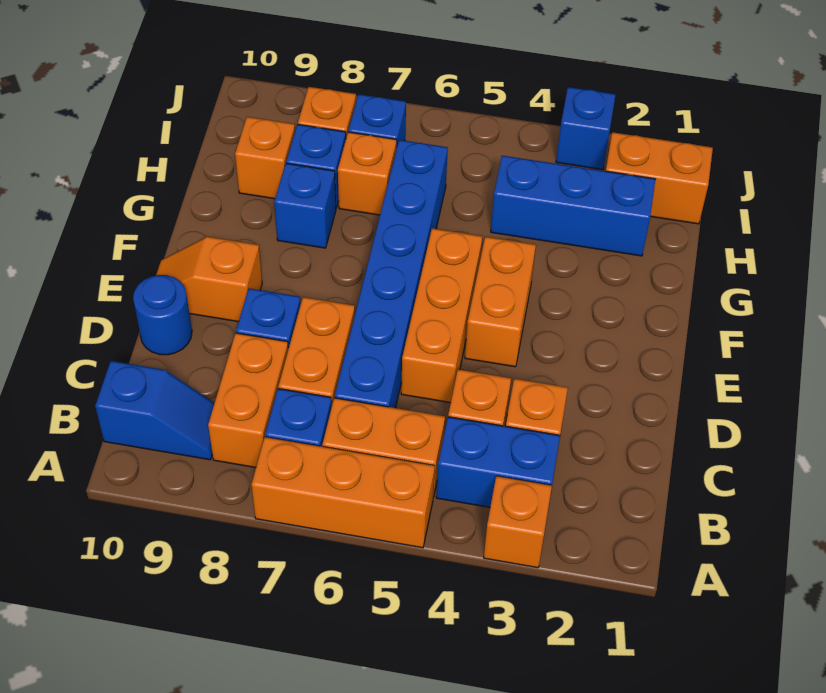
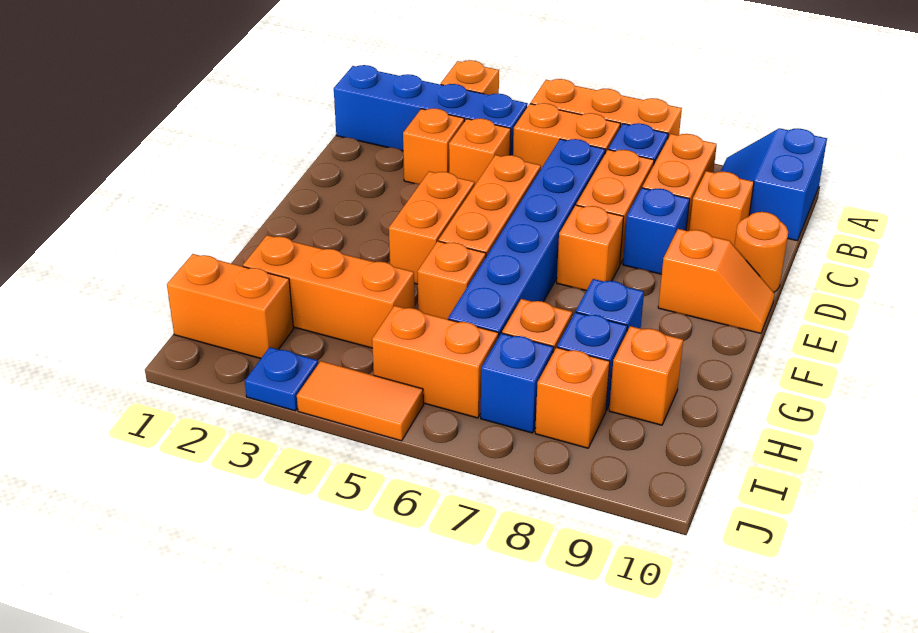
blue brick B3:B4 level 1 -> blue brick B1:B4 level 1
blue slope B9:B10 level 1 top 10 -> blue slope A9:B10 level 1 top 10
none -> orange brick C9 level 1
blue round brick D10 level 1 -> orange round brick D10 level 1
none -> orange brick E7 level 1
none -> orange brick G5 level 1
blue brick H2:H4 level 1 -> orange brick H2:H4 level 1
none -> orange brick I5:I6 level 1
blue brick J3 level 1 -> blue plate J3 level 1
none -> orange tile J4:J5 level 1

